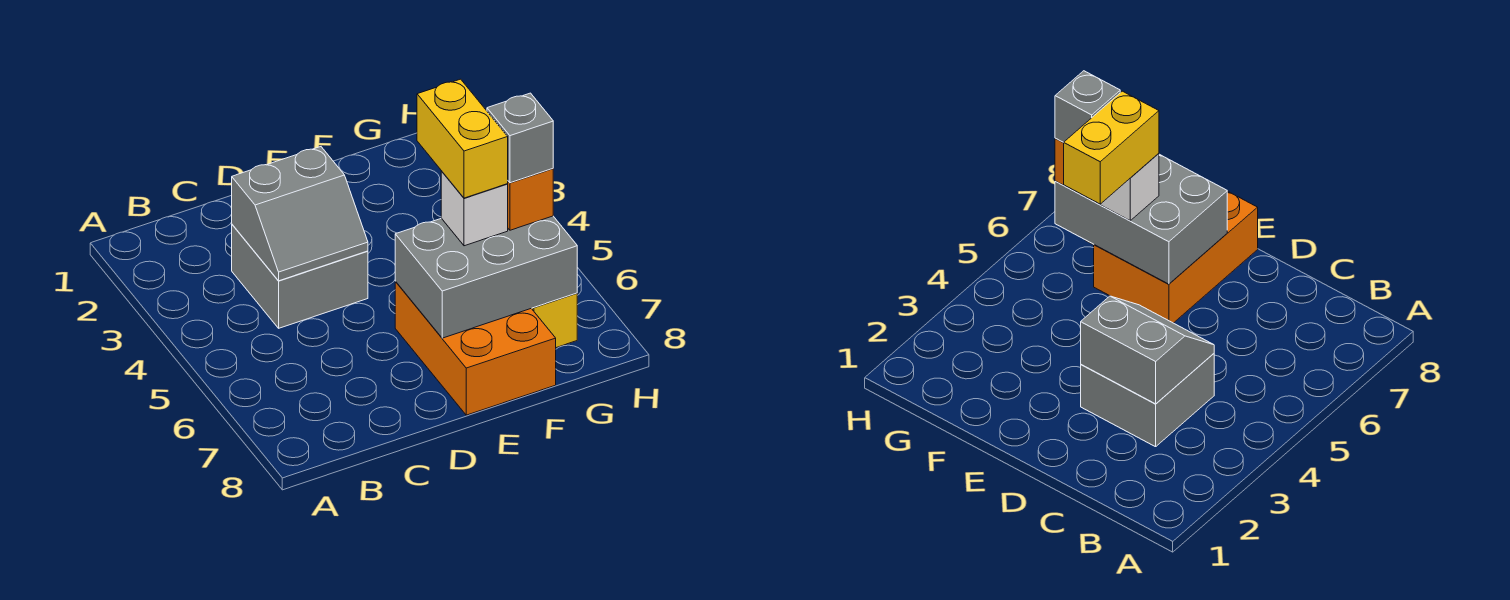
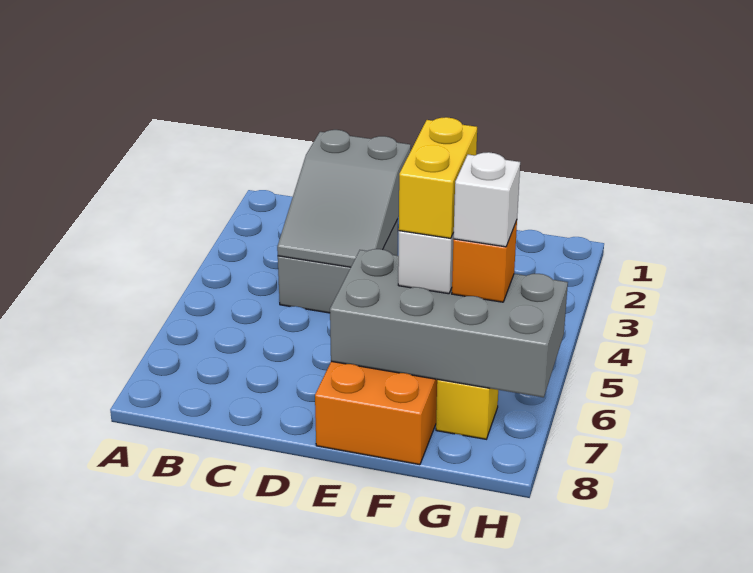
grey slope C3:D4 level 2 top 3 -> grey slope C2:D4 level 2 top 2
grey brick E6:G7 level 2 -> grey brick E6:H7 level 2
grey brick G6 level 4 -> white brick G6 level 4

